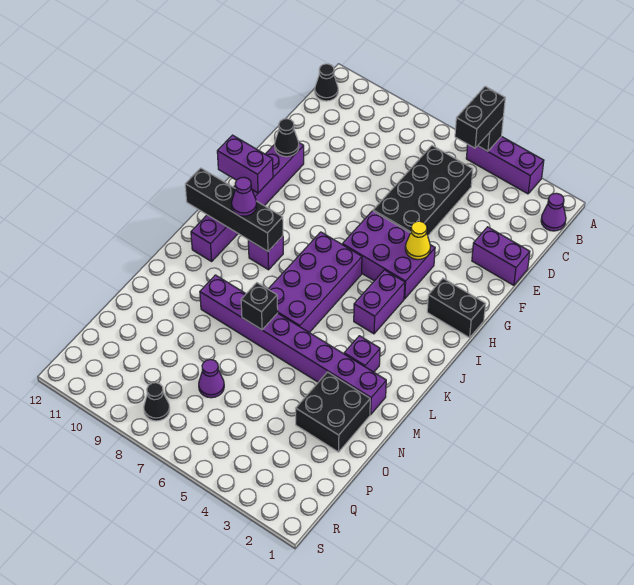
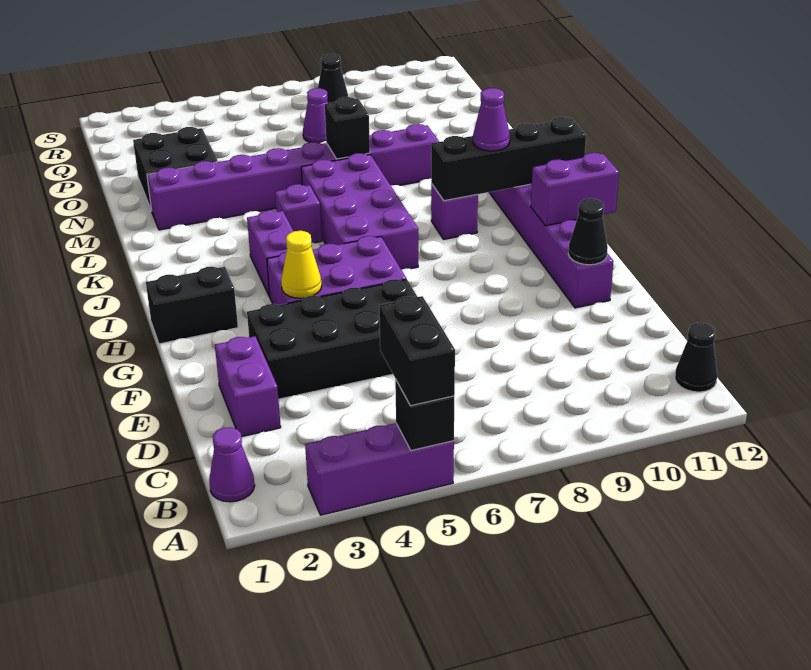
black brick C5:F6 level 1 -> black brick E3:F6 level 1
purple brick E1:E2 level 1 -> purple brick D2:E2 level 1
purple brick L3 level 1 -> purple brick K5 level 1

